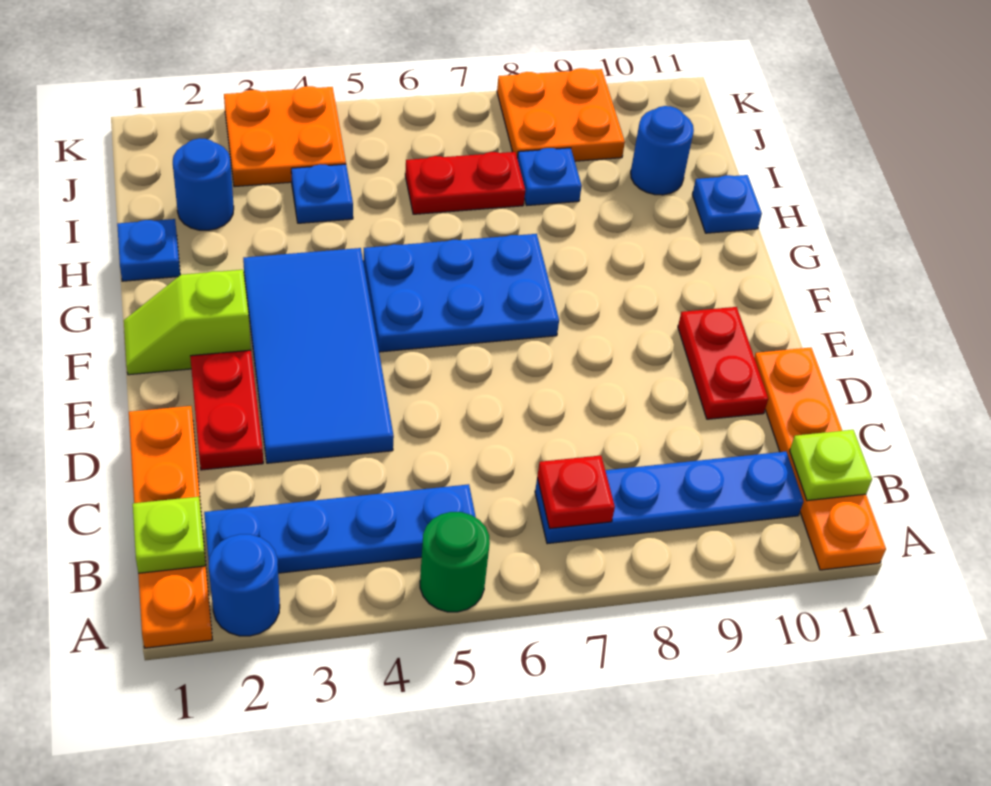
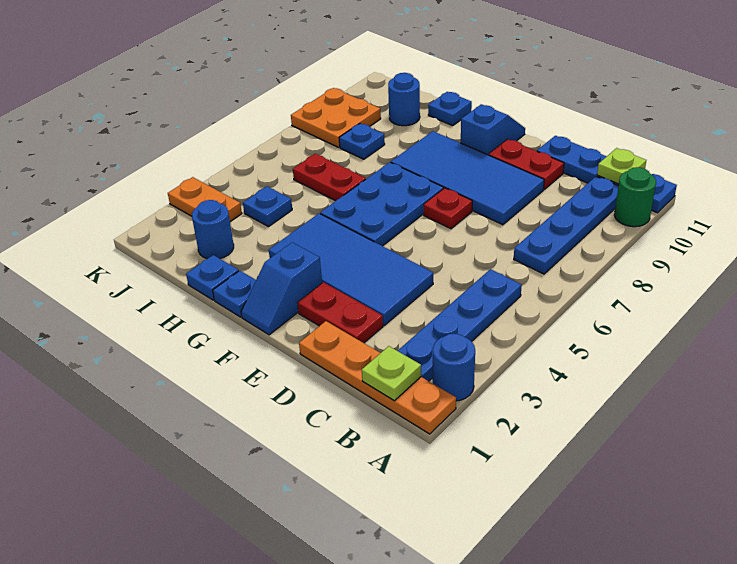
green round brick A5 level 1 -> green round brick A10 level 1
orange plate A11:D11 level 1 -> blue plate A11:D11 level 1
red plate B7 level 2 -> red plate E7 level 1
none -> blue tile D8:G9 level 1
lime slope F1:F2 level 1 top 2 -> blue slope F1:F2 level 1 top 2
none -> blue slope F10:F11 level 1 top 10
none -> blue plate G1 level 1
red plate I6:I7 level 1 -> red plate H6:I6 level 1
orange plate J3:K4 level 1 -> orange plate J3:K3 level 1

